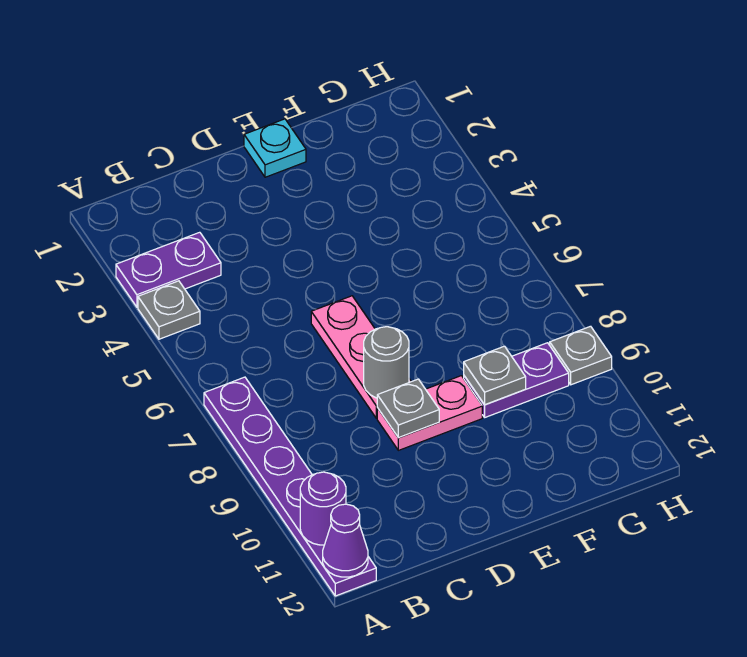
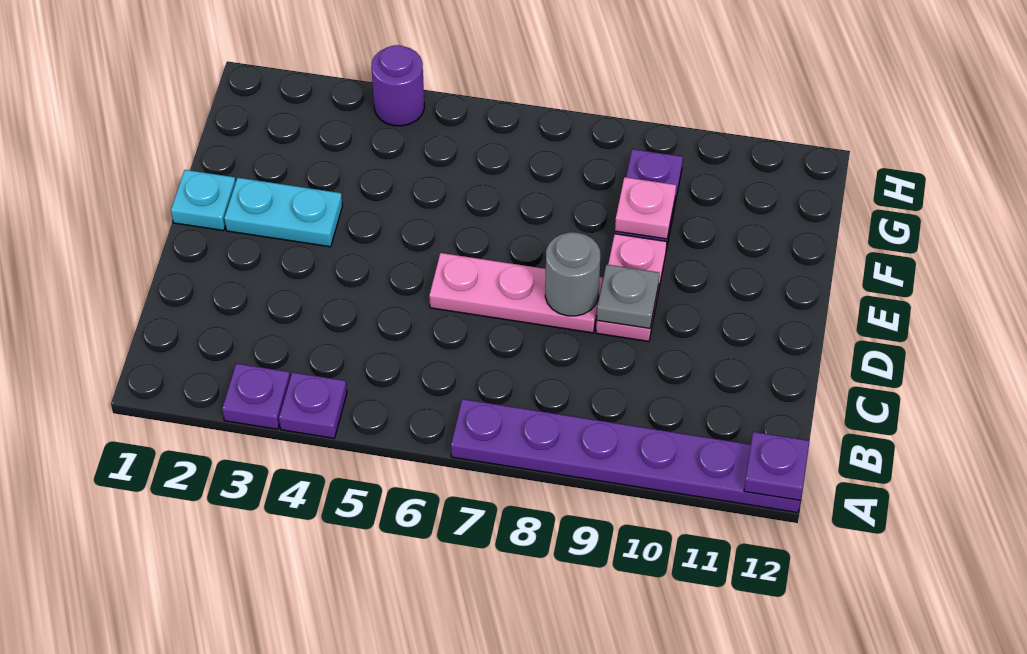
purple plate A3:B3 level 1 -> purple plate A3 level 1
grey plate A4 level 1 -> purple plate A4 level 1
purple round brick A11 level 2 -> purple round brick H4 level 1
purple cone A12 level 2 -> purple plate A12 level 2
none -> cyan plate E2:E3 level 1
grey plate F9 level 2 -> pink plate F9 level 2
grey plate H9 level 1 -> none

